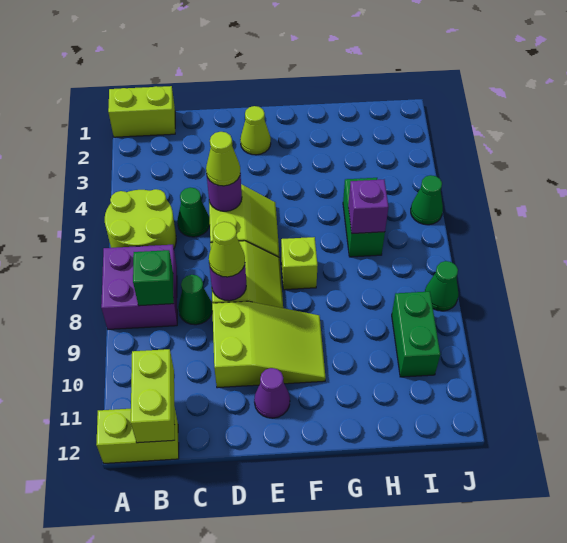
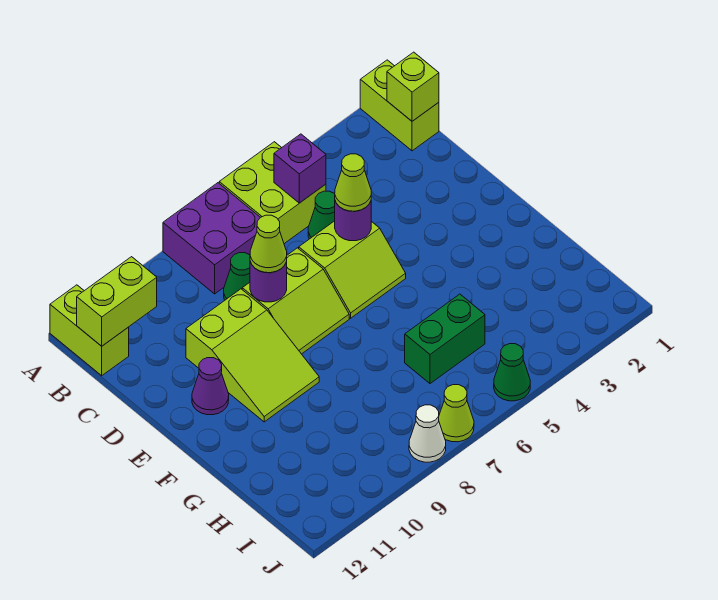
lime round brick A5:B6 level 1 -> lime brick A5:B6 level 1
green brick B8 level 2 -> none
lime cone E2 level 1 -> lime cone J7 level 1
lime brick F7 level 1 -> lime brick B1 level 2
purple brick H6 level 2 -> purple brick B5 level 2
green brick I9:I10 level 1 -> none
green cone J8 level 1 -> white cone J8 level 1

